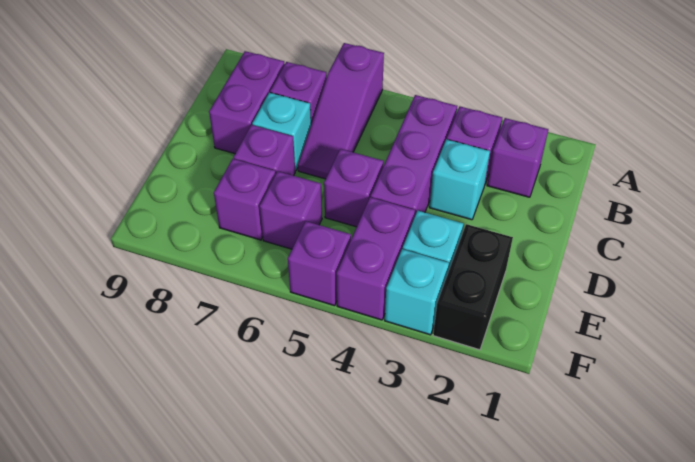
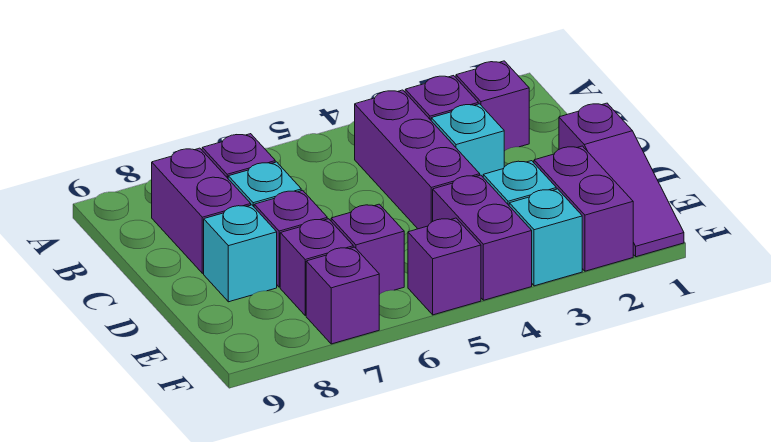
purple slope A6:C6 level 1 top A -> purple slope D1:F1 level 1 top D
purple brick D5 level 1 -> purple brick F7 level 1
none -> cyan brick D8 level 1
black brick E2:F2 level 1 -> purple brick E2:F2 level 1

